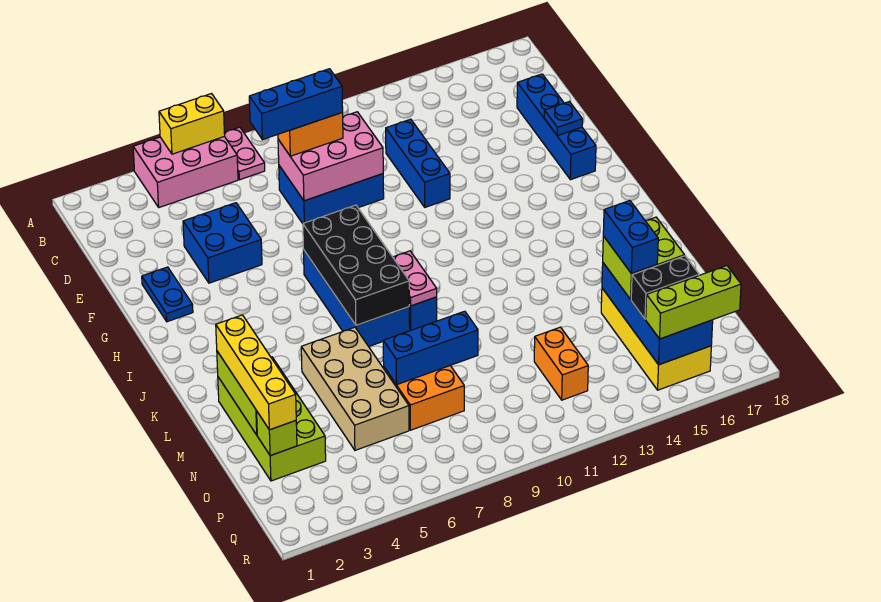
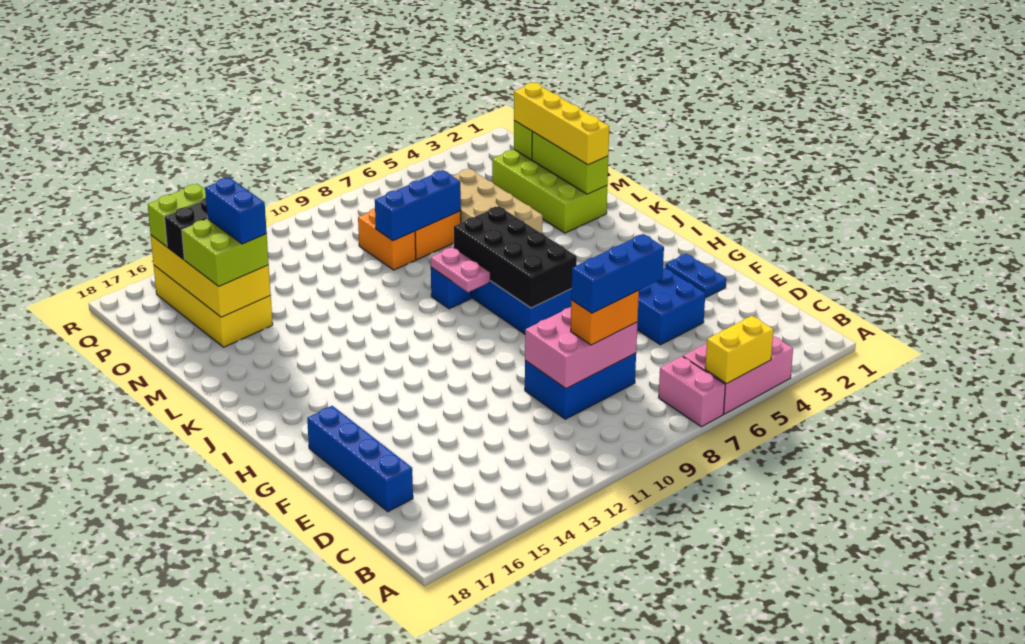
pink plate A7:B7 level 1 -> pink brick A7:B7 level 1
blue brick D12:F12 level 1 -> none
blue plate F17 level 2 -> none
blue brick N15:Q16 level 2 -> yellow brick N15:Q16 level 2
orange brick O12:P12 level 1 -> orange brick N9:O9 level 1
lime brick Q15:Q17 level 3 -> lime brick Q15:Q16 level 3

